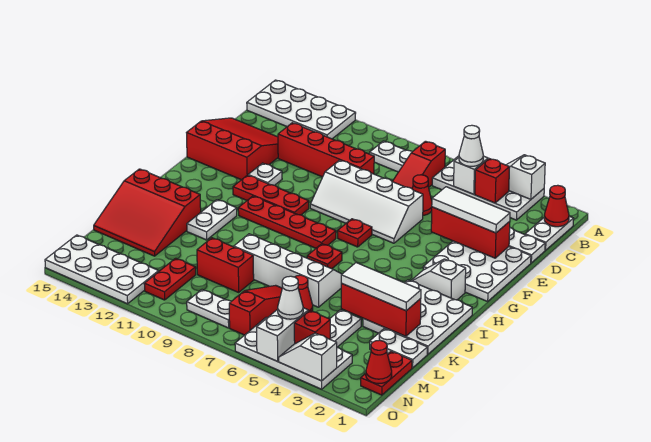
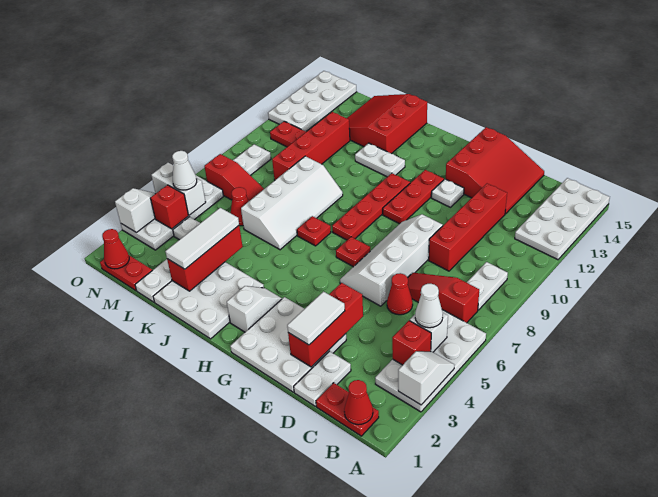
white plate B1:C1 level 1 -> red plate B1:C1 level 1
white tile E2:E4 level 3 -> white tile E2:E3 level 3
red brick L9:L10 level 1 -> red brick L9:L12 level 1

